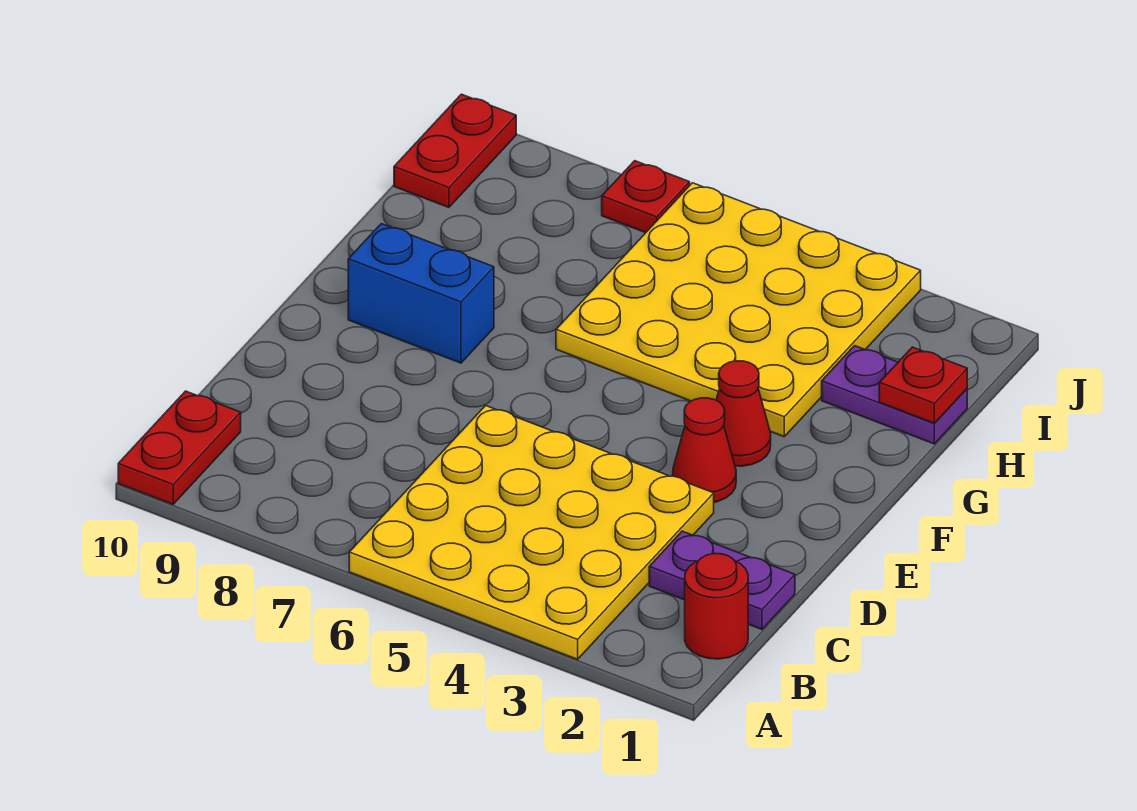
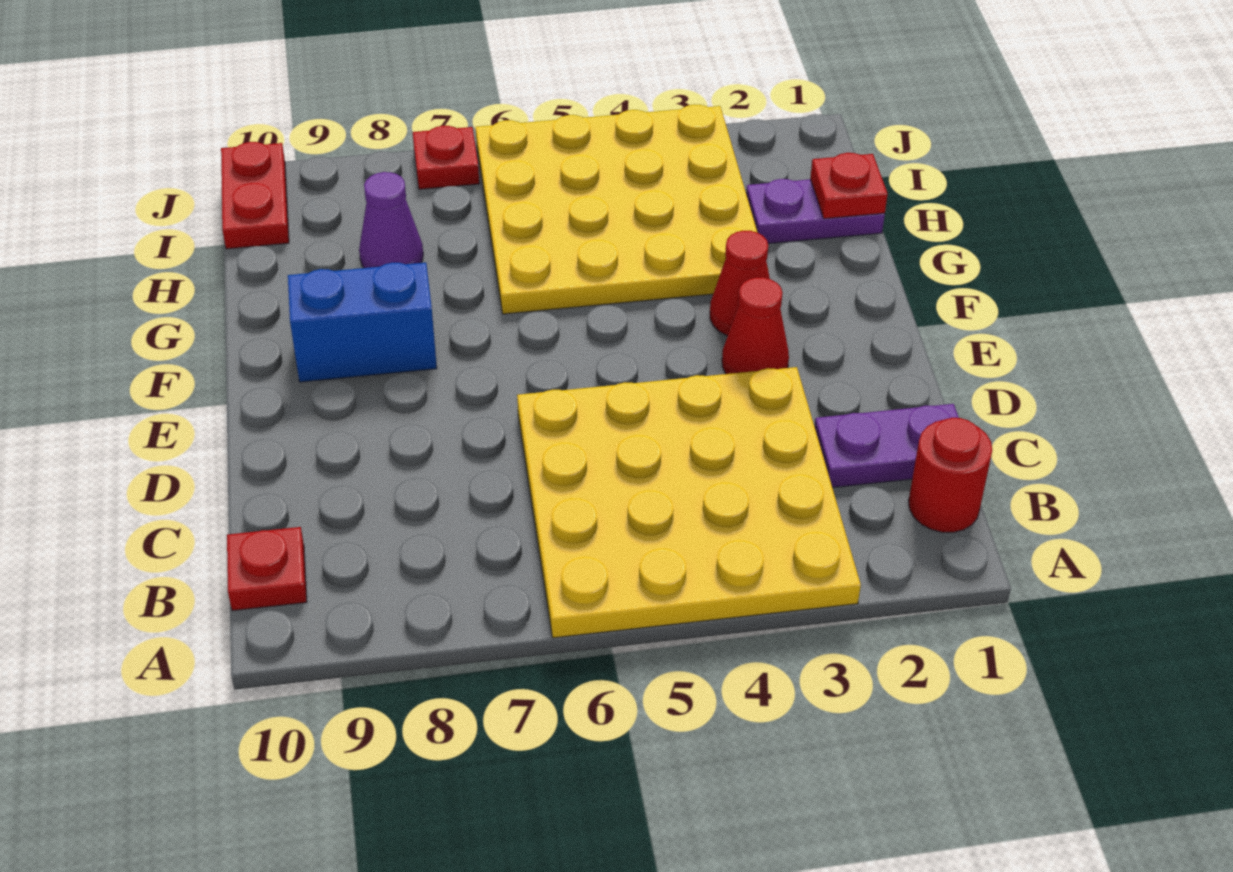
red plate A10:B10 level 1 -> red plate B10 level 1
none -> purple cone H8 level 1

